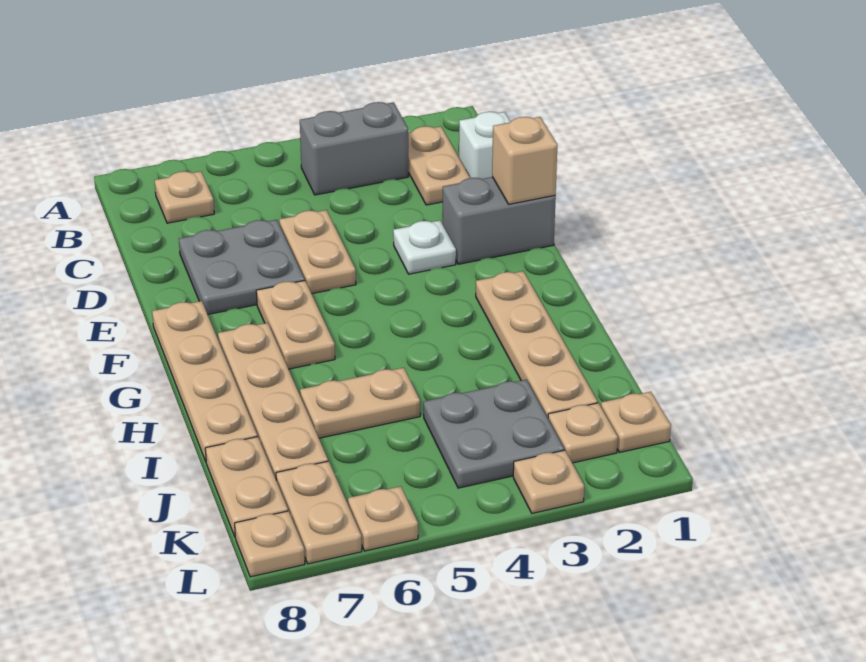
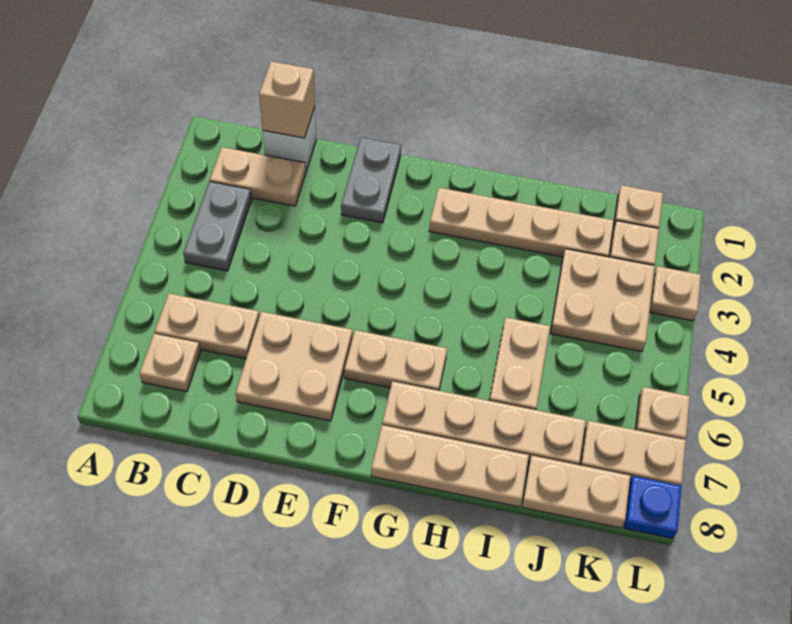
grey brick B3:B4 level 1 -> grey plate B3:B4 level 1
tan plate D5:E5 level 1 -> tan plate B6:C6 level 1
grey plate D6:E7 level 1 -> tan plate D6:E7 level 1
grey brick E1:E2 level 1 -> grey plate E1:E2 level 1
tan brick E1 level 2 -> tan brick C1 level 2
white plate E3 level 1 -> none
tan plate F8:I8 level 1 -> tan plate G8:I8 level 1
grey plate J3:K4 level 1 -> tan plate J3:K4 level 1
tan plate L8 level 1 -> blue plate L8 level 1

